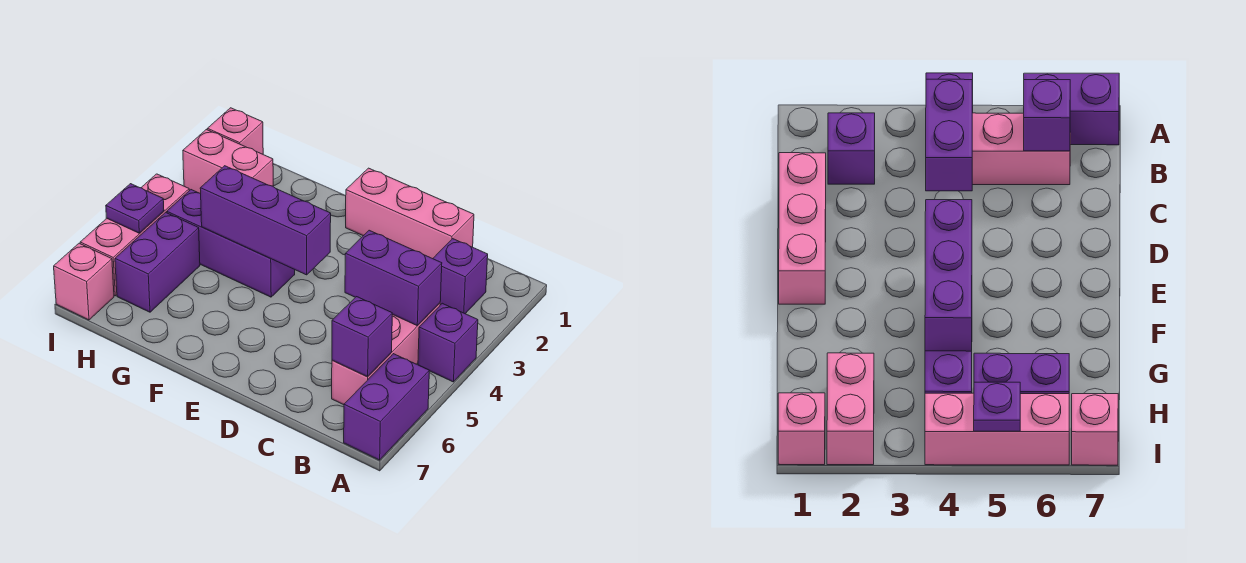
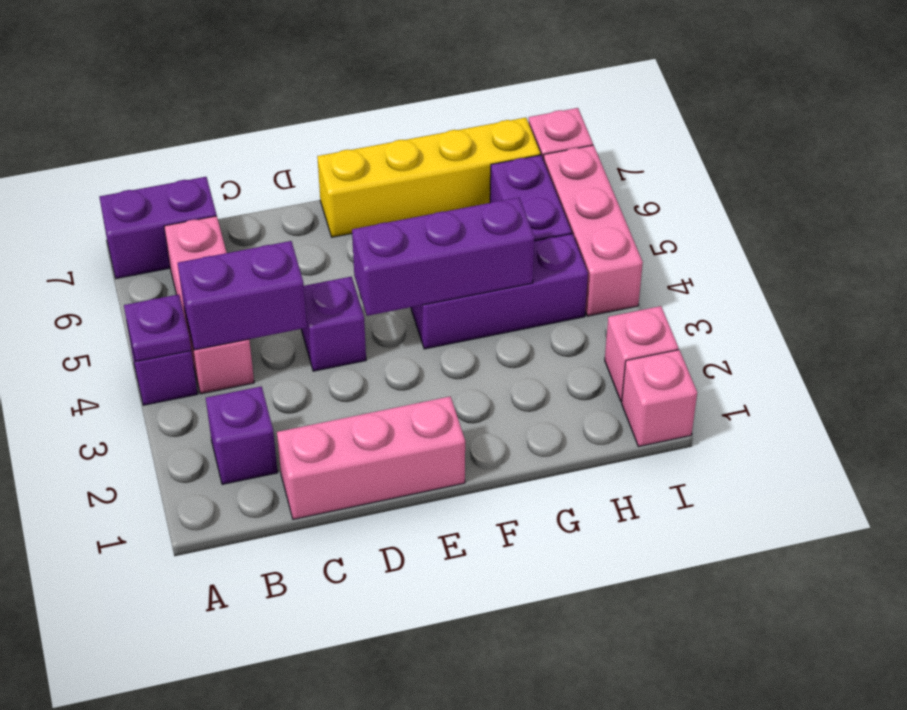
purple brick A6:A7 level 1 -> purple brick A7:B7 level 1
purple brick B6 level 2 -> purple brick D4 level 1
none -> yellow brick E7:H7 level 1
pink brick H2:I2 level 1 -> pink brick I2 level 1
purple plate I5 level 2 -> purple plate A4 level 2

